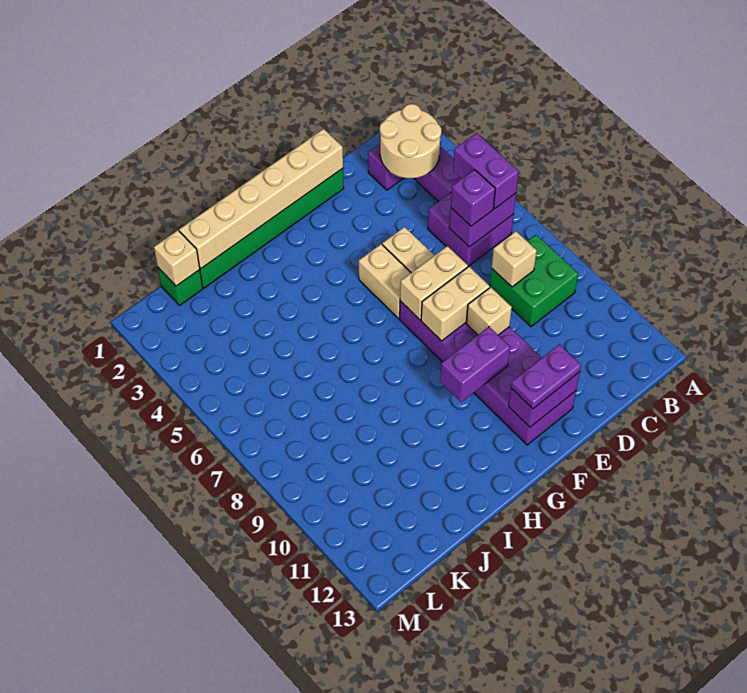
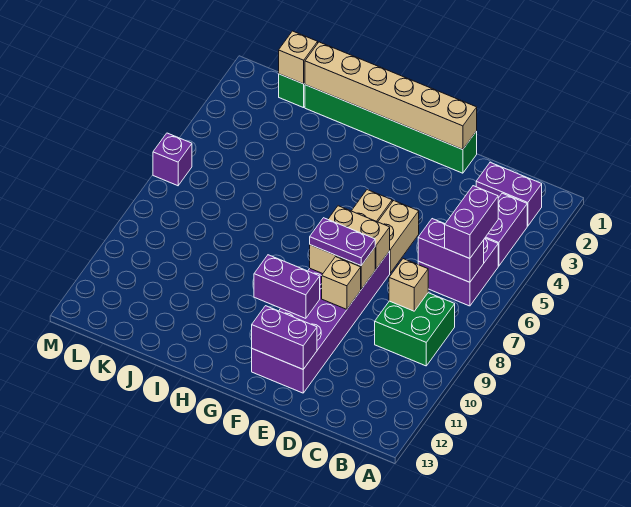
tan round brick B2:C3 level 2 -> none
purple brick C6 level 3 -> purple brick M6 level 1
purple plate E12:F12 level 3 -> purple plate E8:F8 level 3

